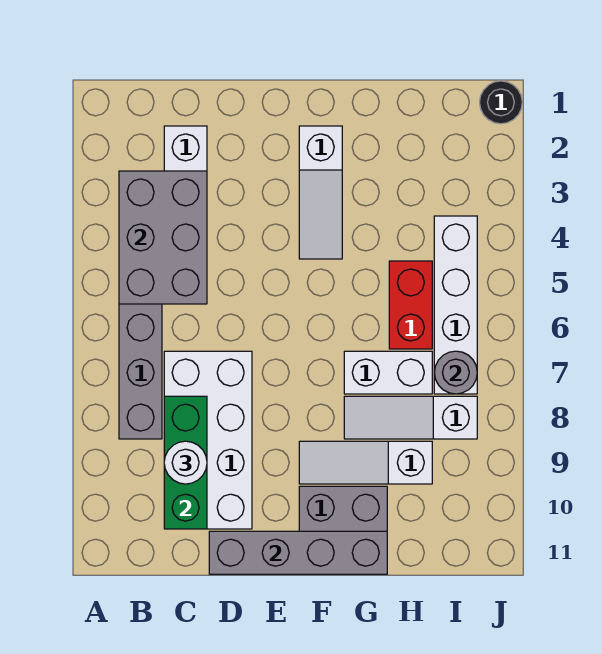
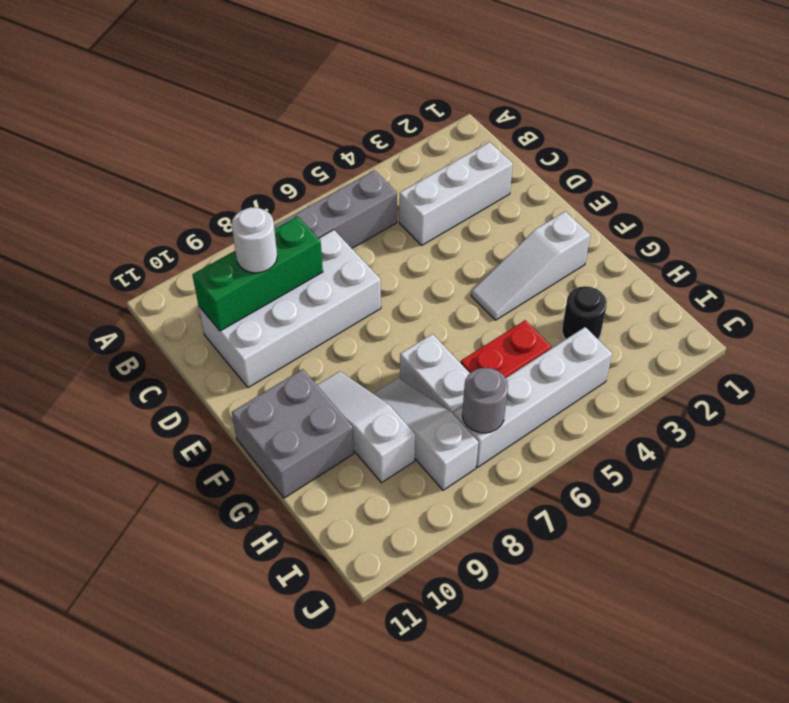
grey brick B3:C5 level 2 -> none
grey brick D11:G11 level 2 -> none
black round brick J1 level 1 -> black round brick H3 level 1

